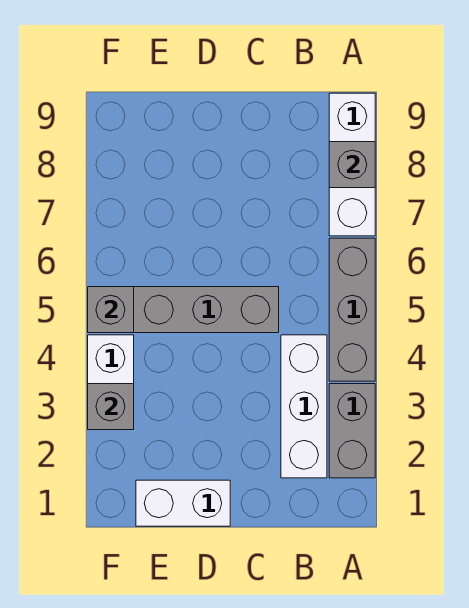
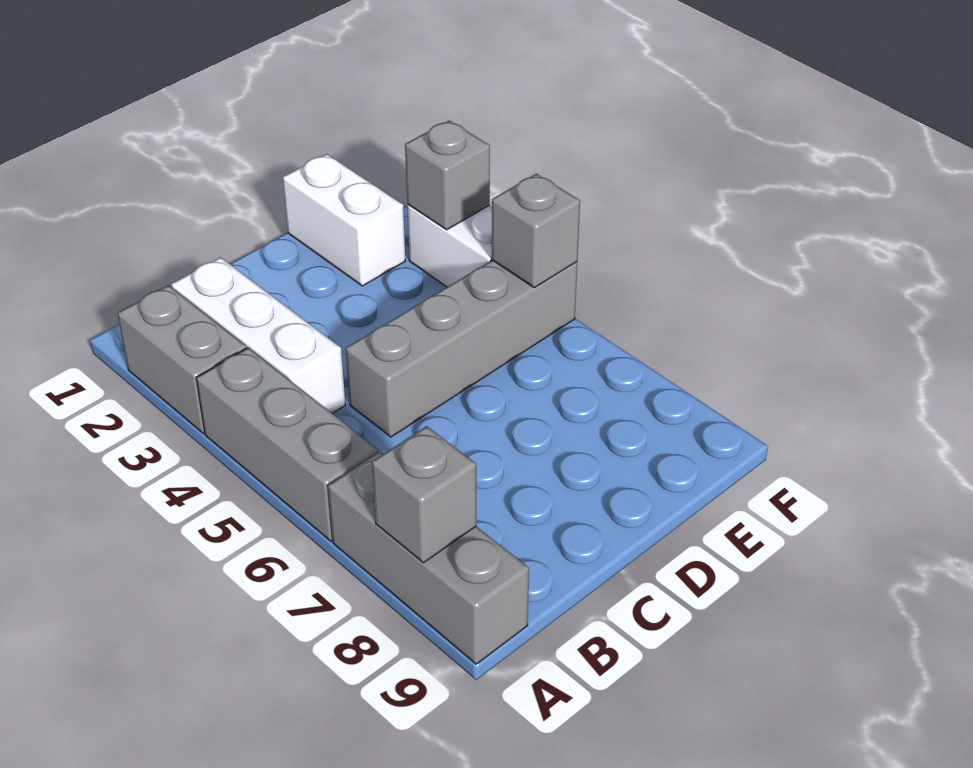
white brick A7:A9 level 1 -> grey brick A7:A9 level 1
white brick D1:E1 level 1 -> white brick E1:E2 level 1

